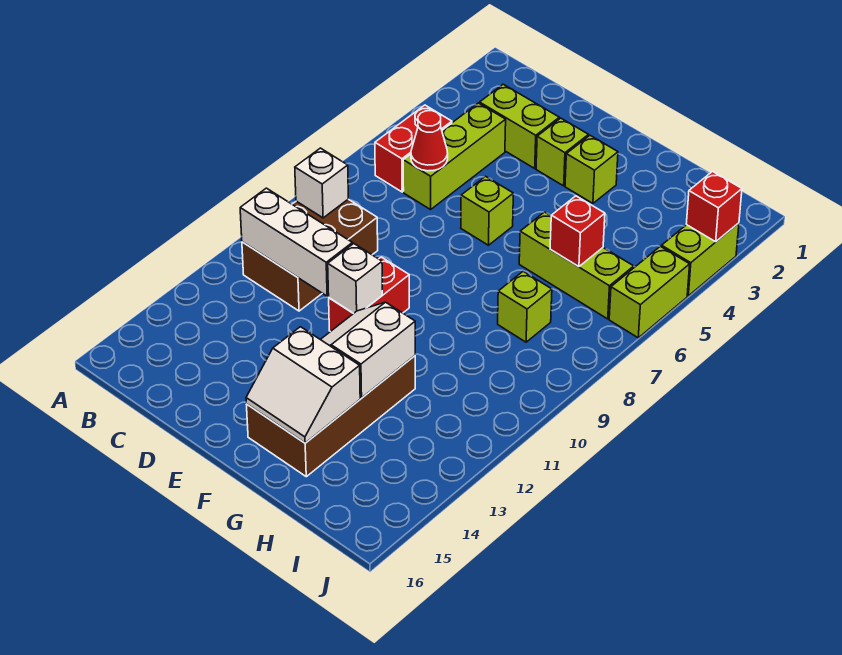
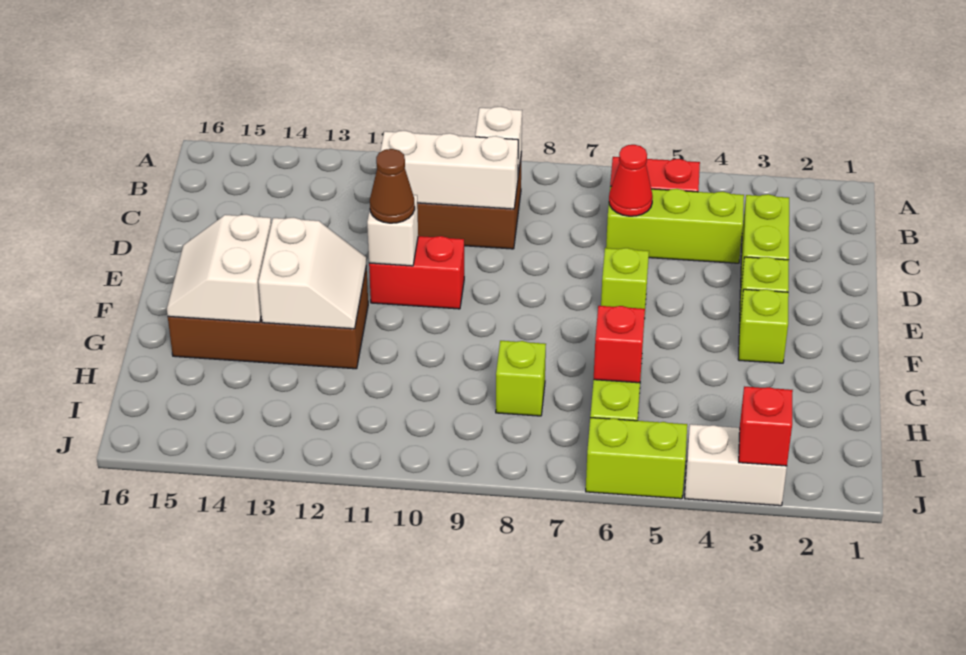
white brick B11:D11 level 2 -> white brick C9:C11 level 2
none -> brown cone E11 level 3
white slope F12:G13 level 2 top G -> white slope F12:G13 level 2 top 13
lime brick J3:J4 level 1 -> white brick J3:J4 level 1

